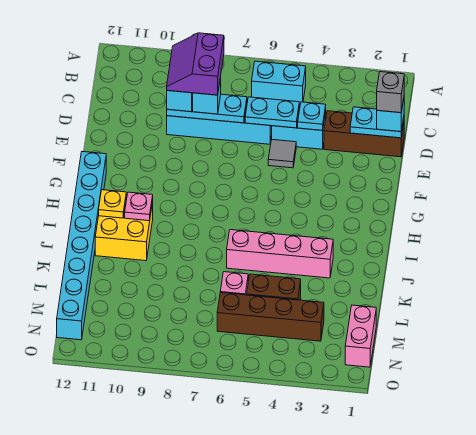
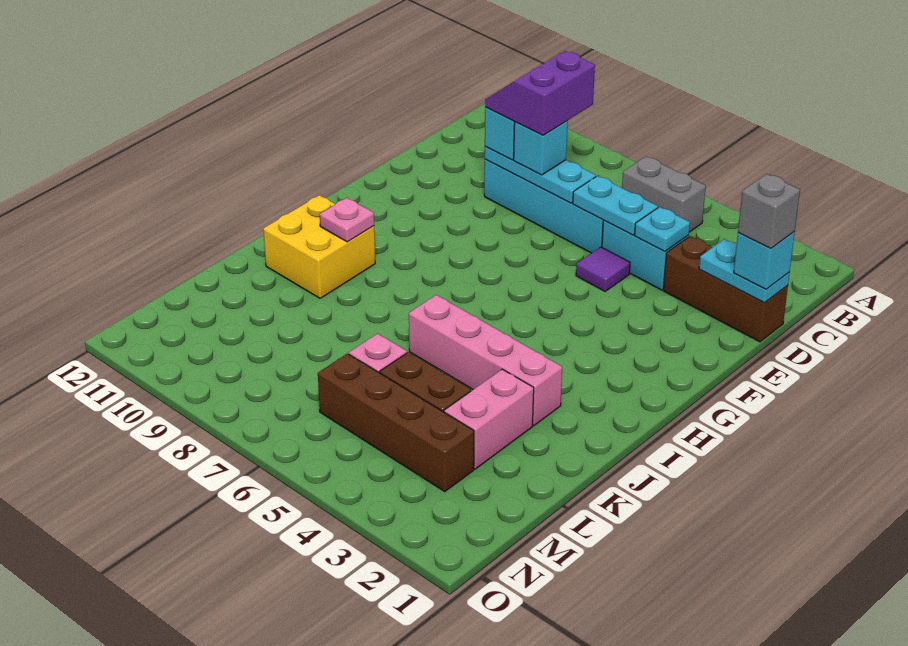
cyan brick B5:B6 level 1 -> grey brick B5:B6 level 1
grey tile E5 level 1 -> purple tile E5 level 1
cyan brick G12:N12 level 1 -> none
yellow plate I11 level 2 -> none
pink brick M1:N1 level 1 -> pink brick K3:L3 level 1

